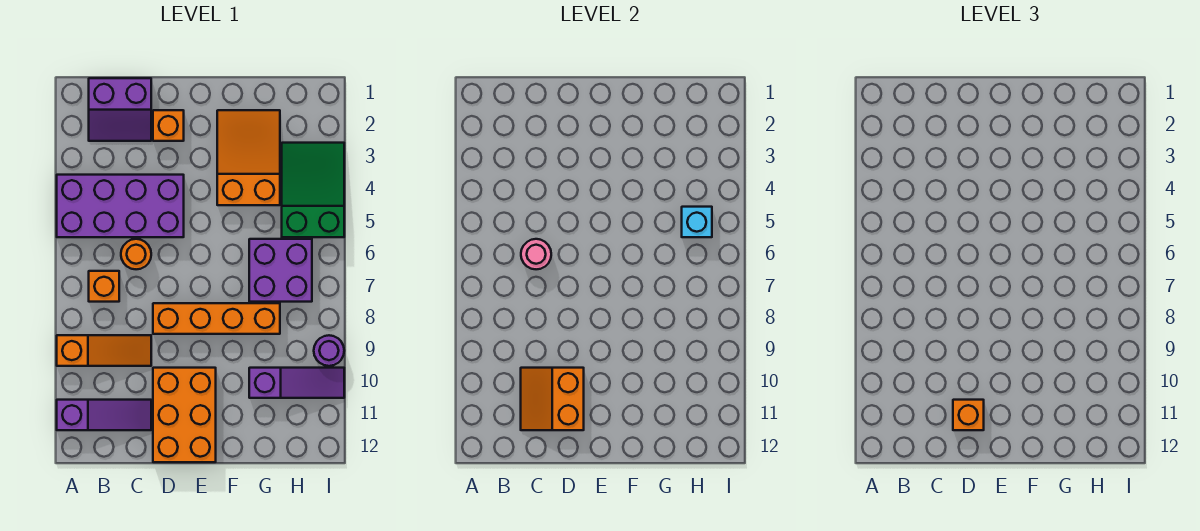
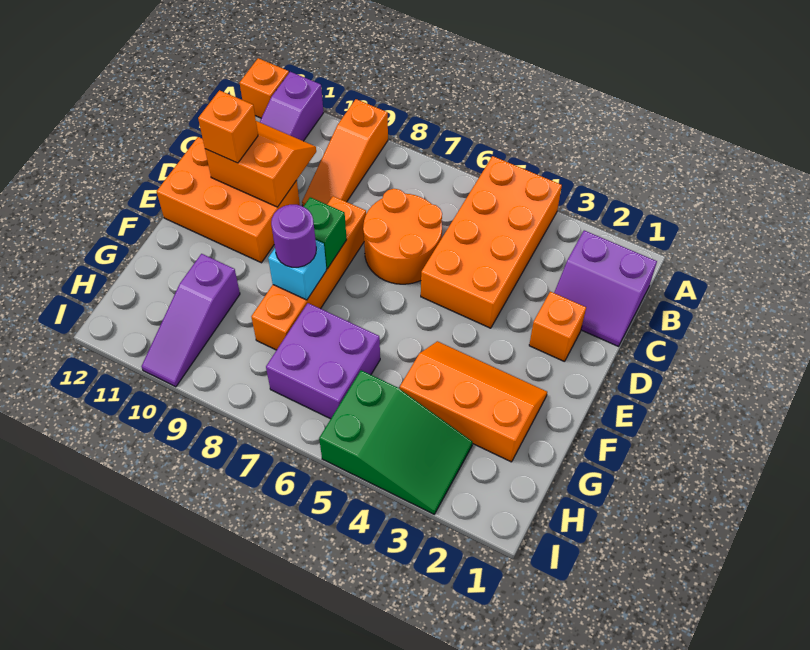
purple brick A4:D5 level 1 -> orange brick A4:D5 level 1
purple slope B1:C2 level 1 top 1 -> purple slope B1:C2 level 1 top B
orange brick B7 level 1 -> orange brick A12 level 1
orange round brick C6 level 1 -> orange round brick C6:D7 level 1
pink round brick C6 level 2 -> none
none -> green brick E8 level 2
orange slope F2:G4 level 1 top 4 -> orange slope F2:G4 level 1 top G
cyan brick H5 level 2 -> cyan brick F8 level 2
purple round brick I9 level 1 -> purple round brick F8 level 3

